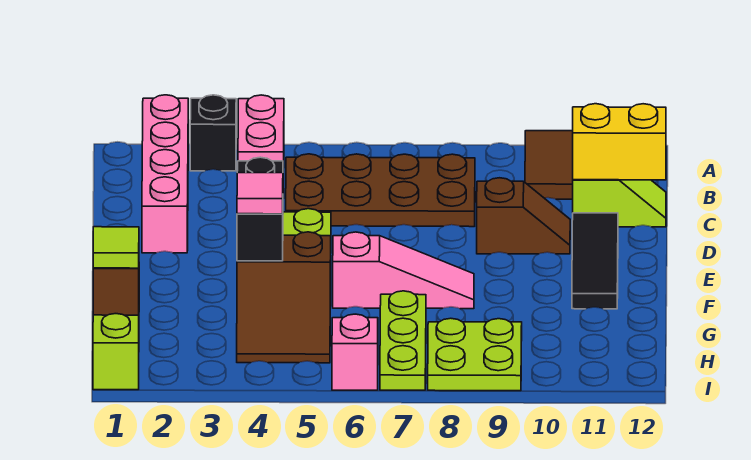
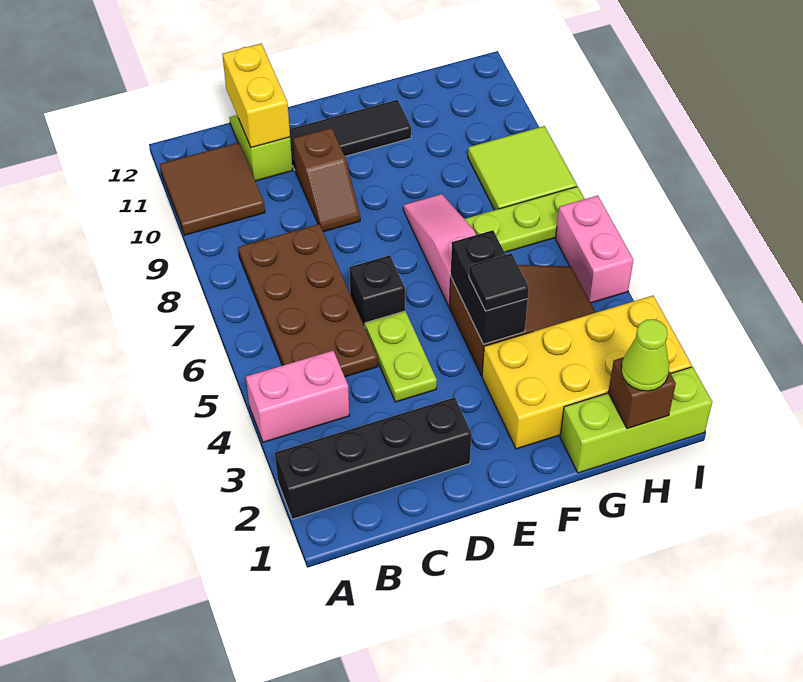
pink brick A2:D2 level 1 -> black brick A2:D2 level 1
black brick A3 level 1 -> black brick D6 level 1
brown slope D9:D10 level 1 top 9 -> brown slope D9:D10 level 1 top 10
black brick E4:F4 level 2 -> black brick F4:F5 level 2
none -> yellow brick F2:I3 level 1
pink tile F4 level 3 -> black tile F4 level 3
lime tile H1 level 3 -> lime cone H1 level 3
lime plate H8:I9 level 1 -> lime tile H8:I9 level 1
pink brick I6 level 1 -> pink brick I5:I6 level 1

